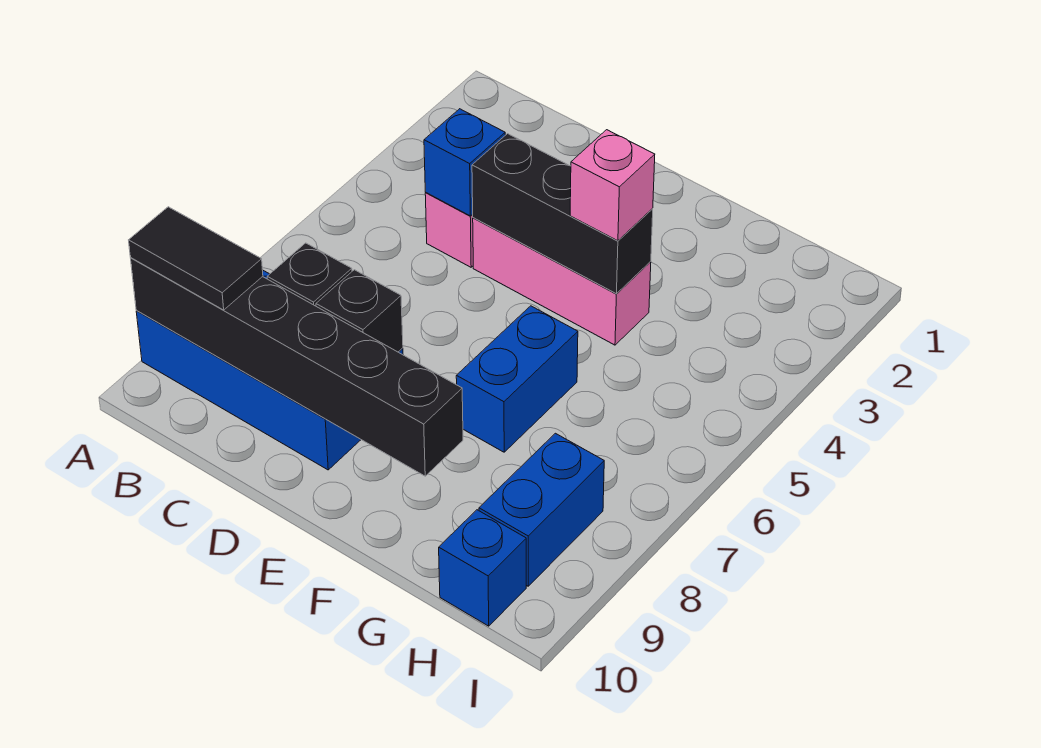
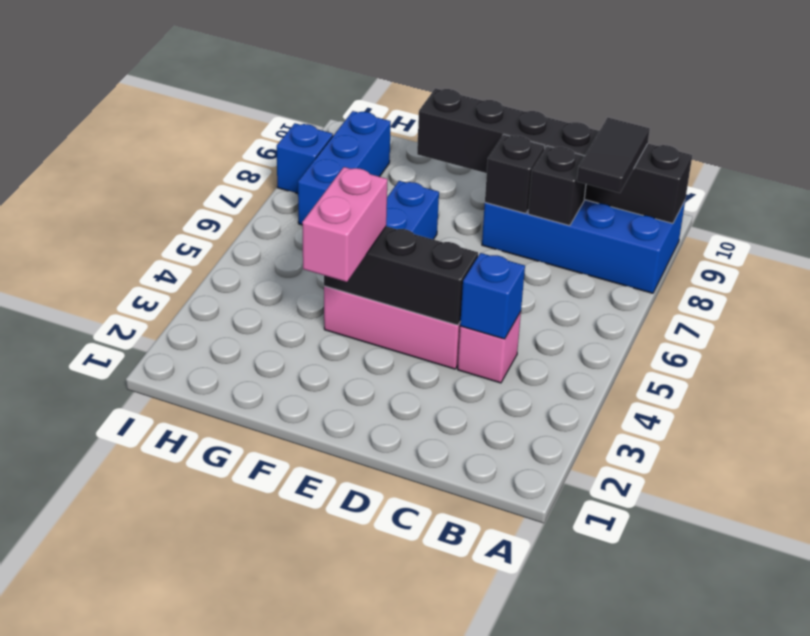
black tile A9:B9 level 3 -> black tile B8:B9 level 3
pink brick F4 level 3 -> pink brick F3:F4 level 3
blue brick H8:H9 level 1 -> blue brick H7:H9 level 1
blue brick H10 level 1 -> blue brick I8 level 1

